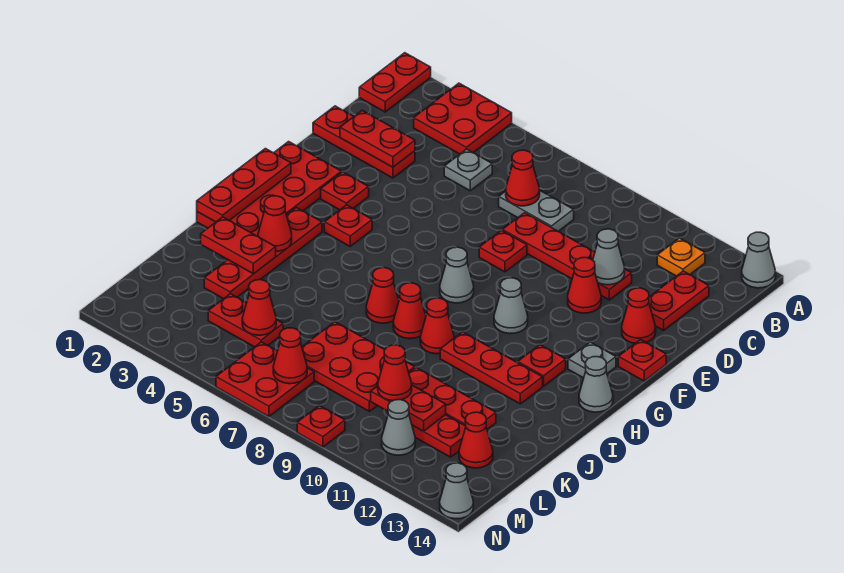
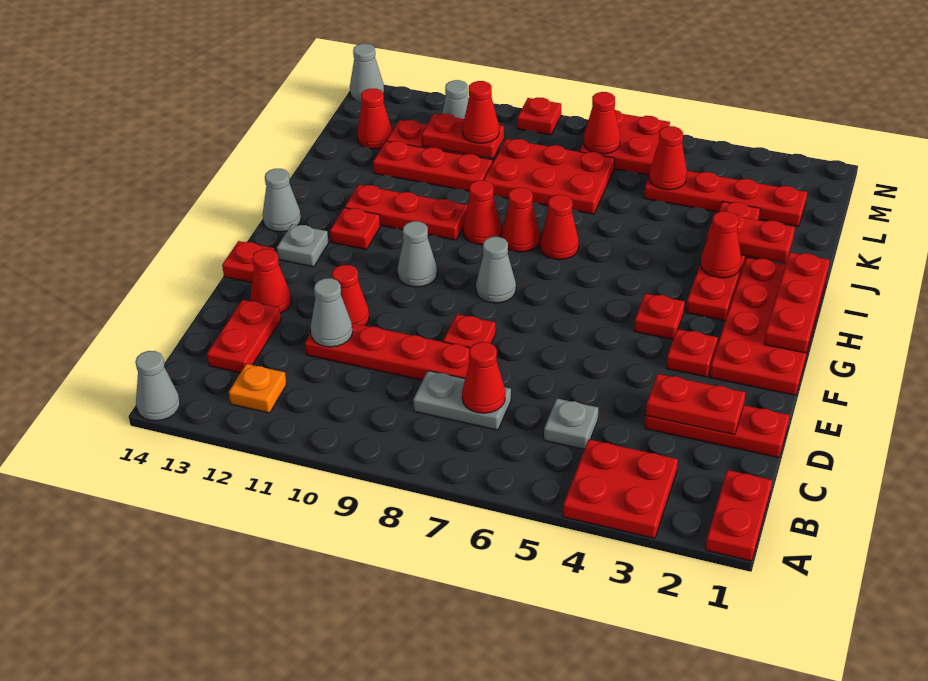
red plate L4:L5 level 1 -> red plate L2:L5 level 1

